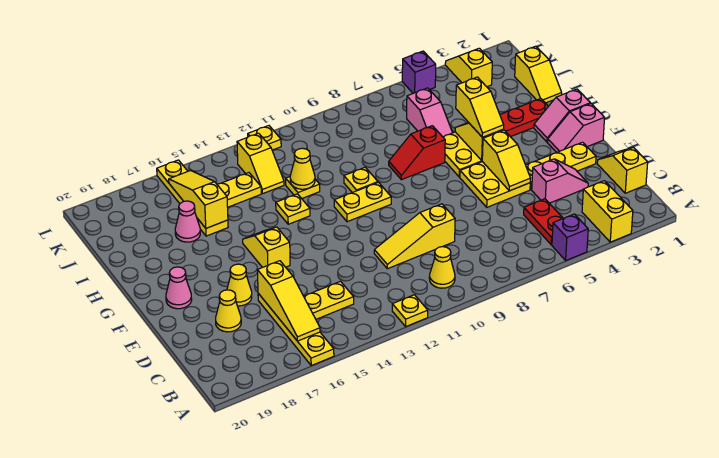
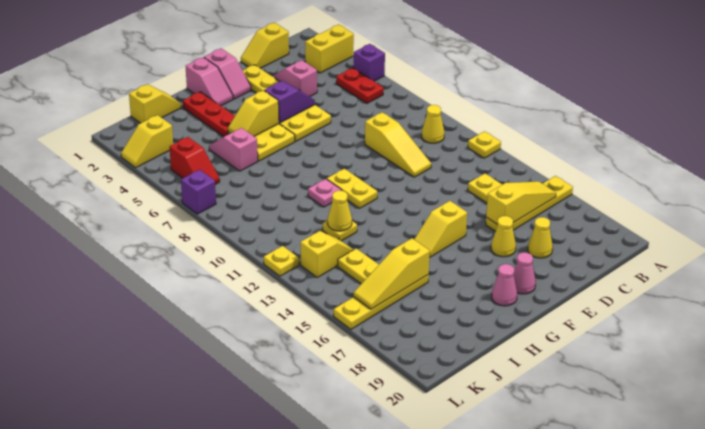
red plate B5:C5 level 1 -> red plate B5:B6 level 1
yellow slope E5:F5 level 2 top F -> purple slope E5:F5 level 2 top F
yellow slope G5:H5 level 3 top H -> none
red slope H7:H8 level 1 top 7 -> red slope K5:K6 level 1 top 5
yellow plate H10 level 1 -> pink plate H10 level 1
yellow plate H13 level 1 -> none
pink slope I6:J6 level 1 top J -> pink slope I5:I6 level 1 top 6
pink cone I17 level 1 -> pink cone G19 level 1
purple brick L5 level 1 -> purple brick L7 level 1

